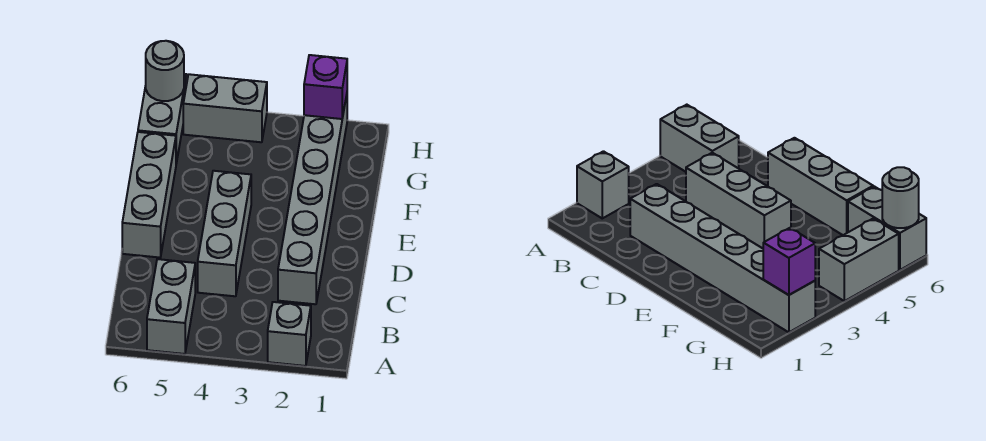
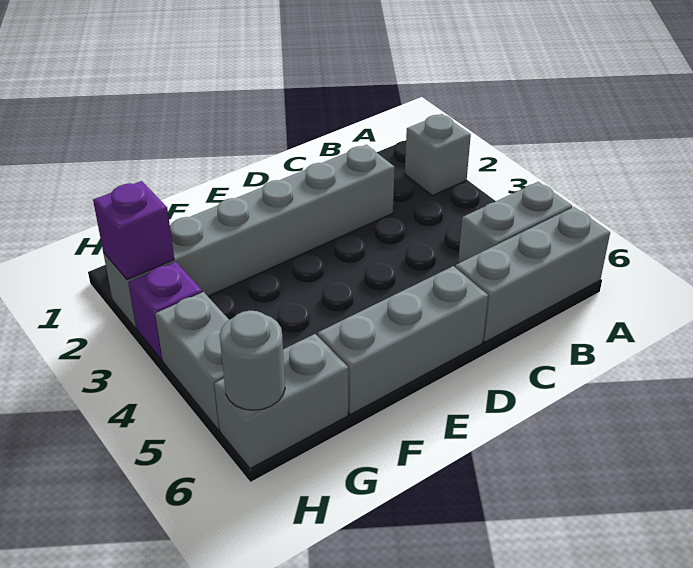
grey brick C4:E4 level 1 -> grey brick A6:C6 level 1
none -> purple brick H3 level 1

